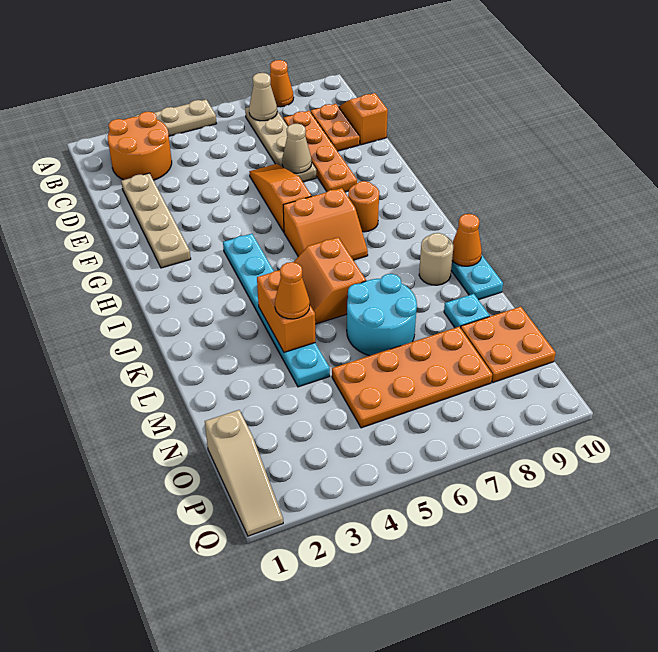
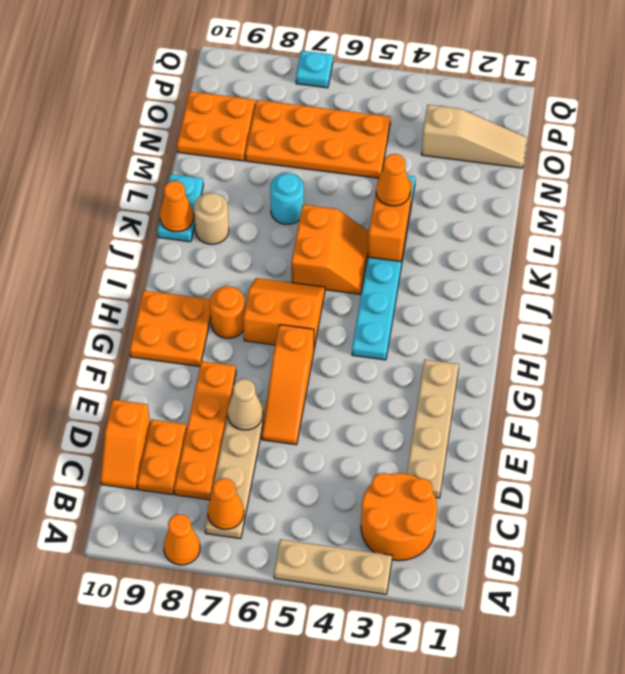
tan cone B7 level 2 -> orange cone B7 level 2
none -> orange plate G9:H10 level 1
cyan round brick L6:M7 level 1 -> cyan round brick L7 level 1
cyan plate M9 level 1 -> cyan plate Q7 level 1
tan slope O1:Q1 level 1 top O -> tan slope O1:O3 level 1 top 3

